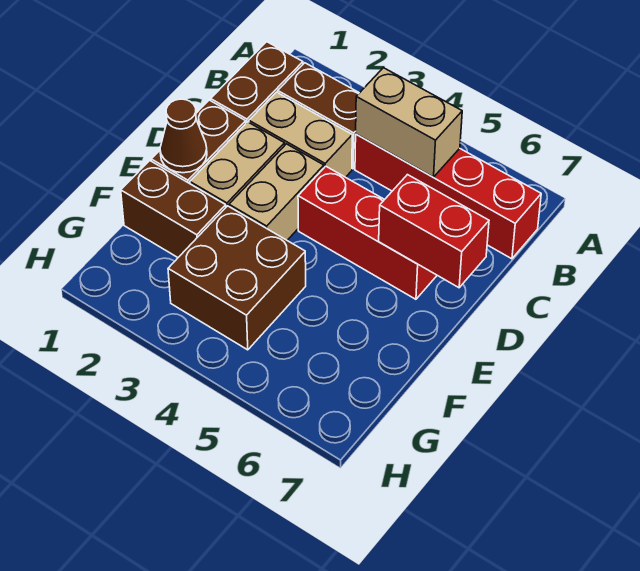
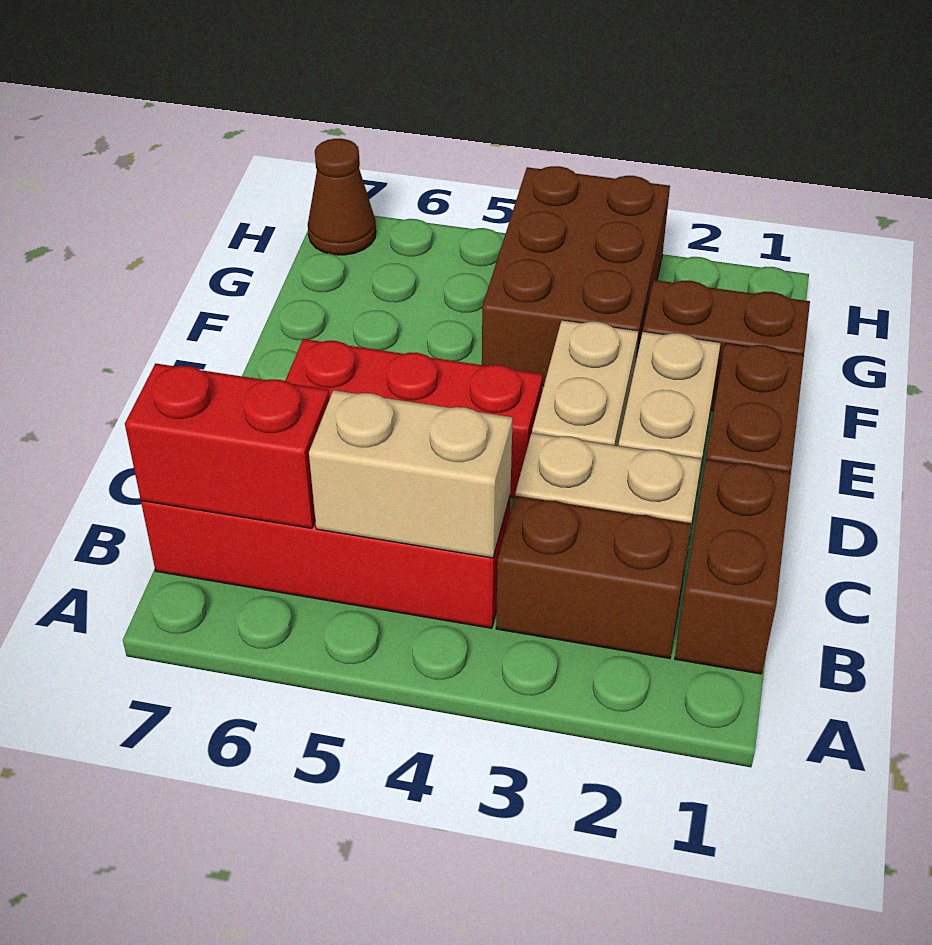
red brick D6:D7 level 2 -> red brick B6:B7 level 2
brown cone E1 level 2 -> brown cone H7 level 1
brown brick F3:G4 level 1 -> brown brick F3:H4 level 1

